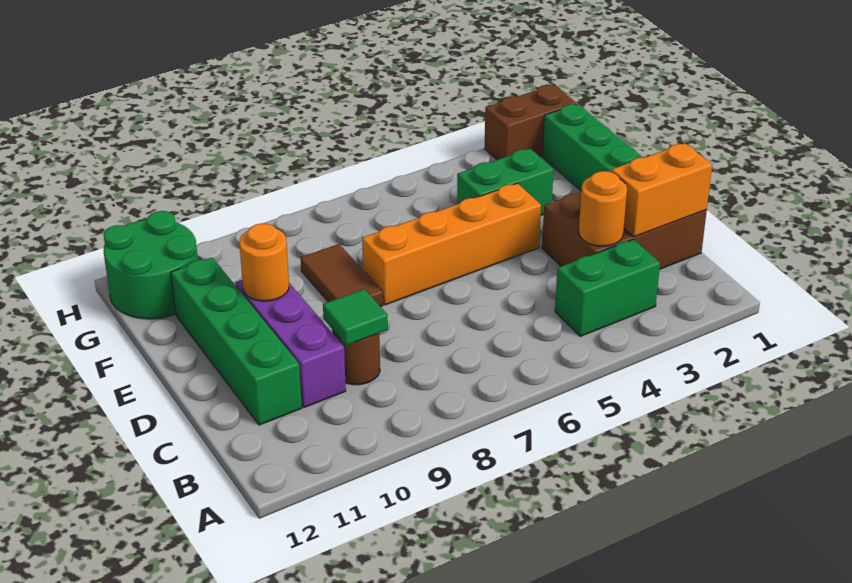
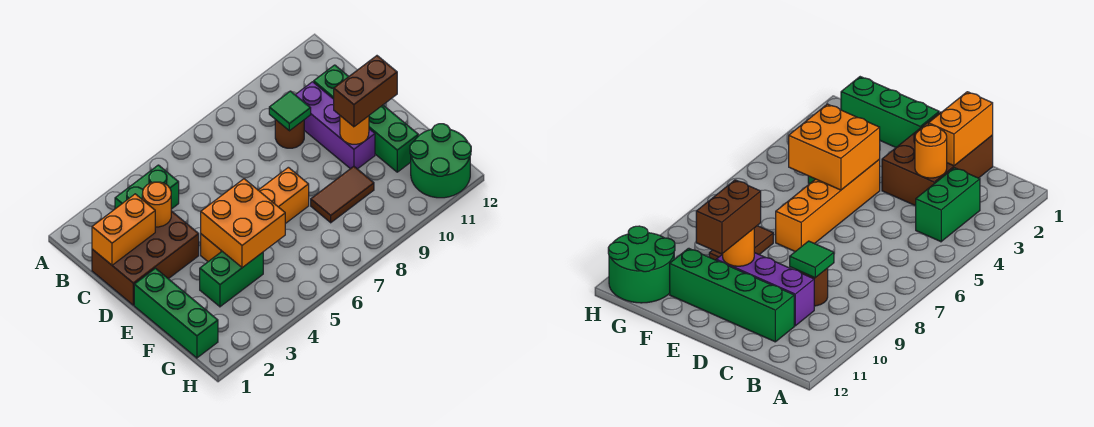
none -> orange brick E4:F5 level 2
brown tile E8:F8 level 1 -> brown tile F8:F9 level 1
brown brick H1:H2 level 1 -> brown brick E10:E11 level 3

